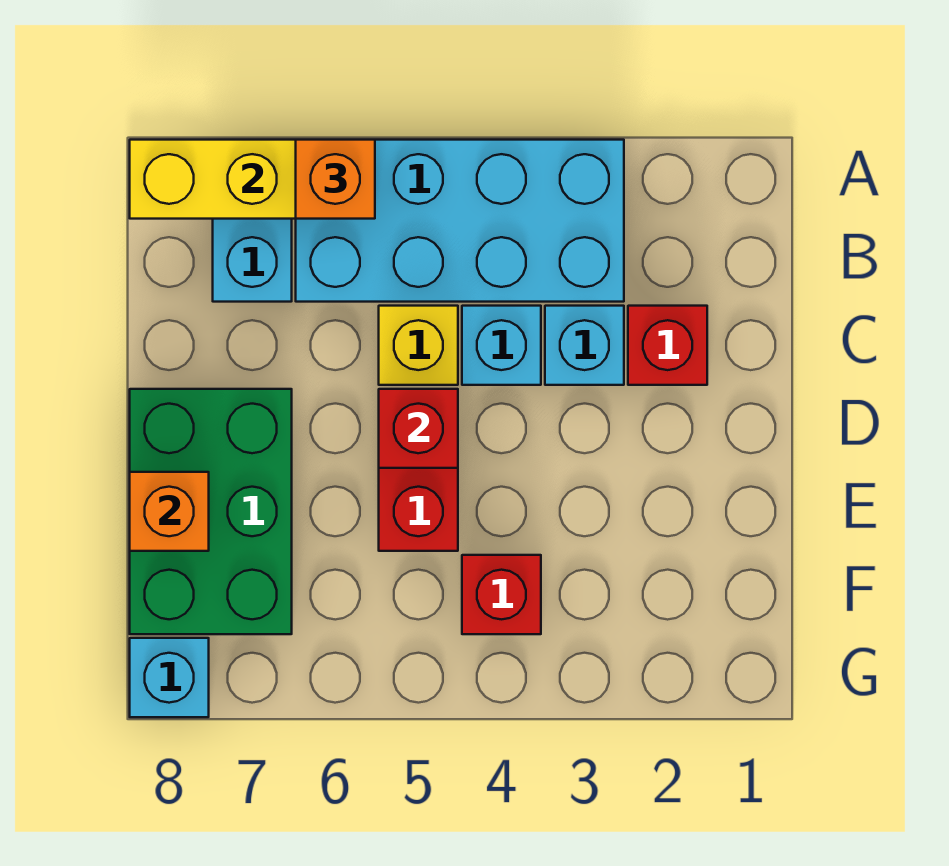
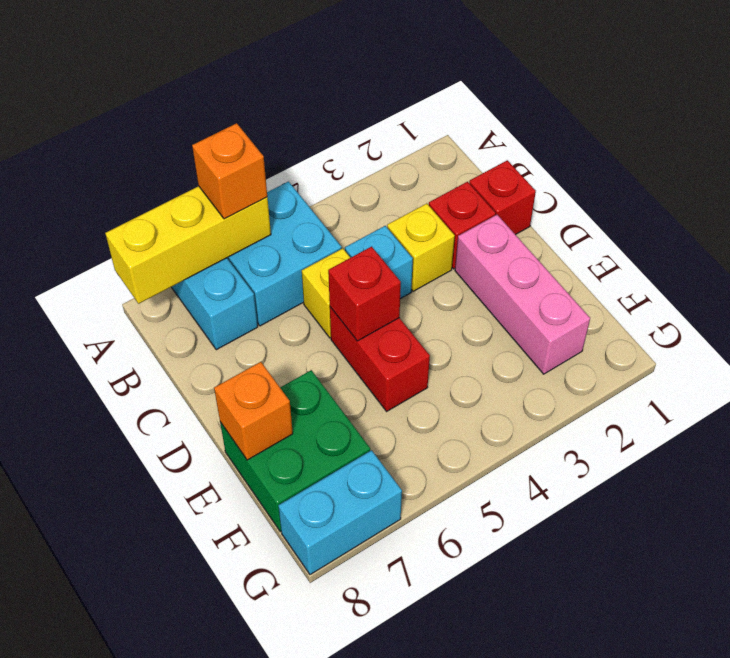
cyan brick A3:B6 level 1 -> cyan brick A5:B6 level 1
cyan brick C3 level 1 -> yellow brick C3 level 1
none -> pink brick D2:F2 level 1
green brick D7:F8 level 1 -> green brick E7:F8 level 1
red brick F4 level 1 -> red brick C1 level 1
cyan brick G8 level 1 -> cyan brick G7:G8 level 1

